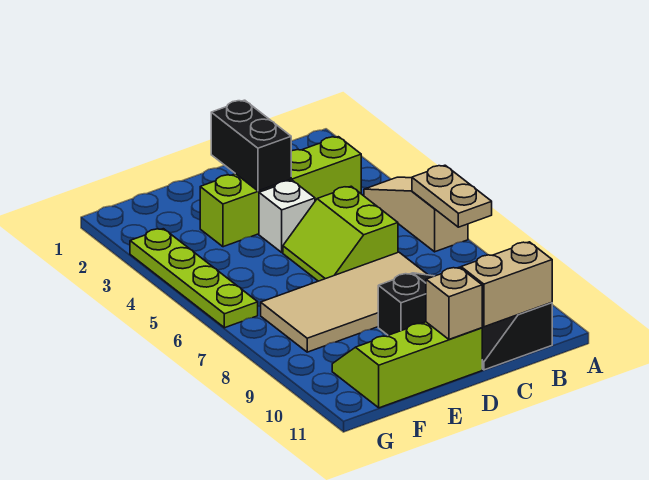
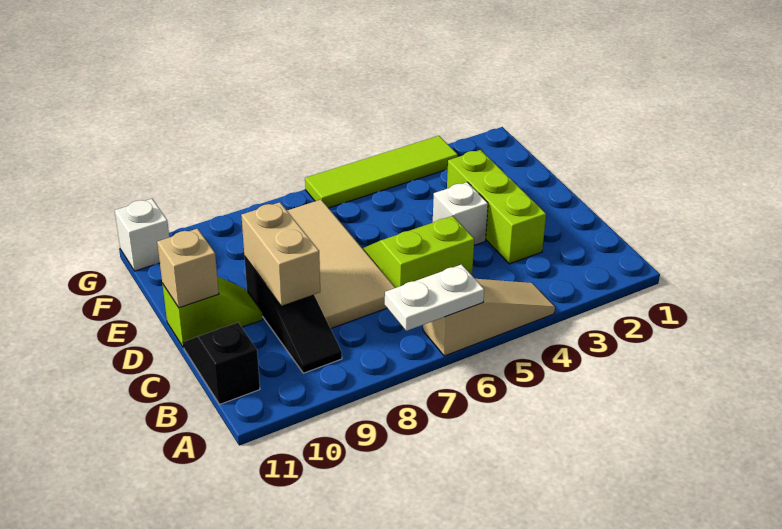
tan plate A6:A7 level 2 -> white plate A6:A7 level 2
lime brick B3:E3 level 1 -> lime brick C3:E3 level 1
tan brick B11:C11 level 2 -> tan brick C9:D9 level 2
black brick D2:D3 level 2 -> none
lime slope D10:F11 level 1 top 11 -> lime slope D10:D11 level 1 top 11
lime plate G3:G6 level 1 -> lime tile G3:G6 level 1
none -> white brick G11 level 1

